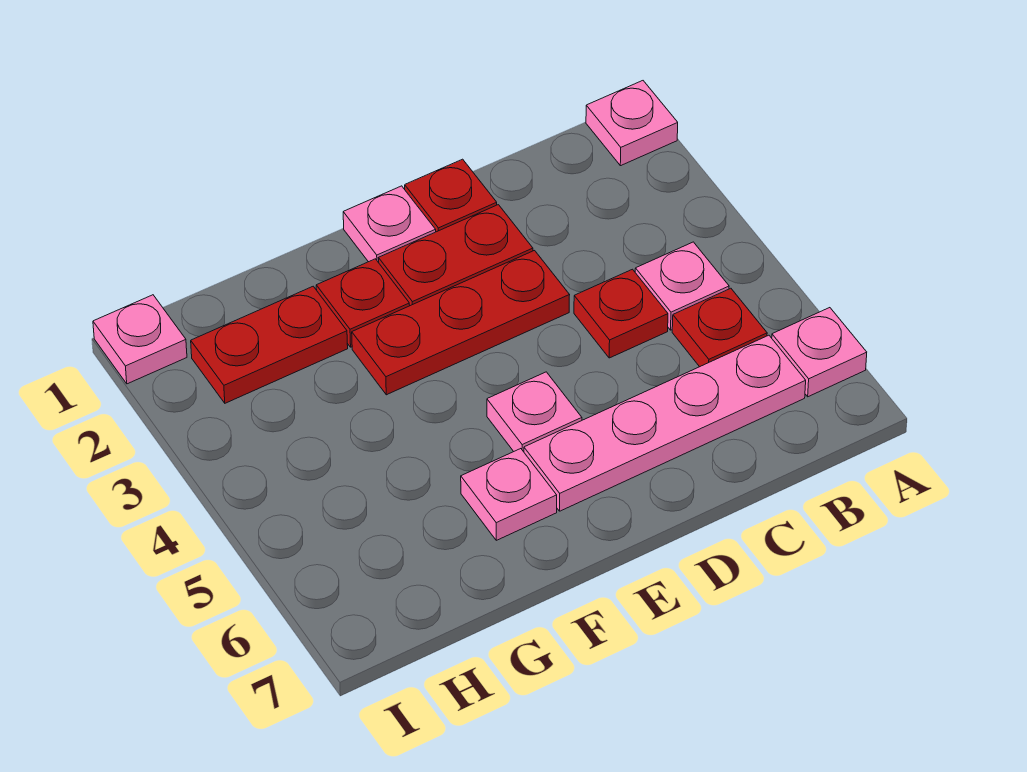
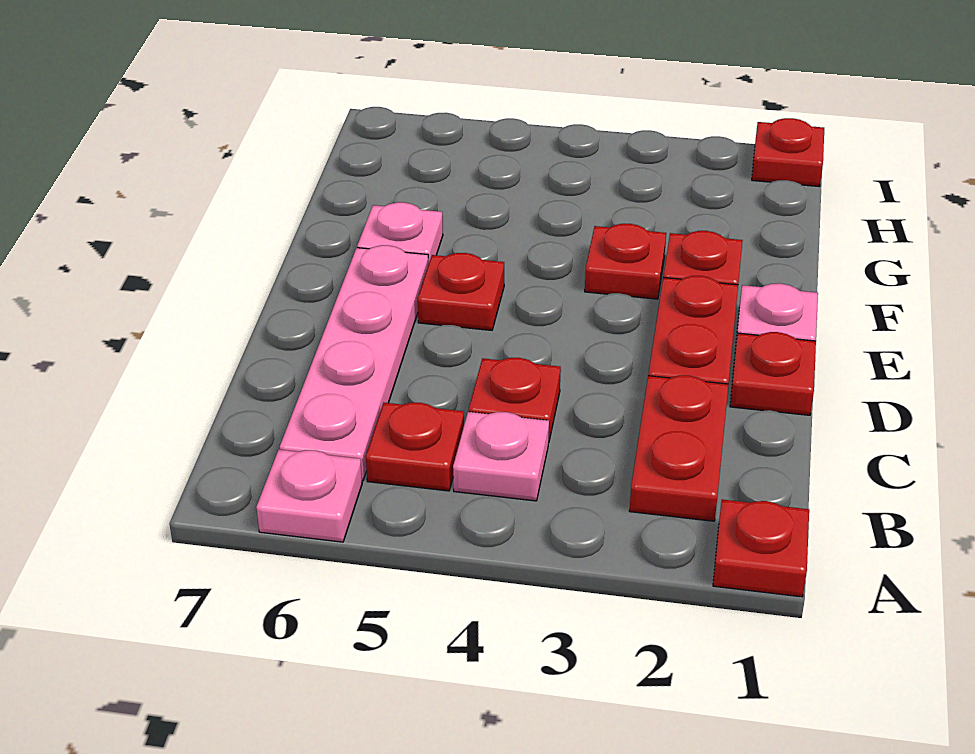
pink plate A1 level 1 -> red plate A1 level 1
red plate D3:F3 level 1 -> red plate F3 level 1
pink plate E5 level 1 -> red plate E5 level 1
red plate G2:H2 level 1 -> red plate B2:C2 level 1
pink plate I1 level 1 -> red plate I1 level 1

